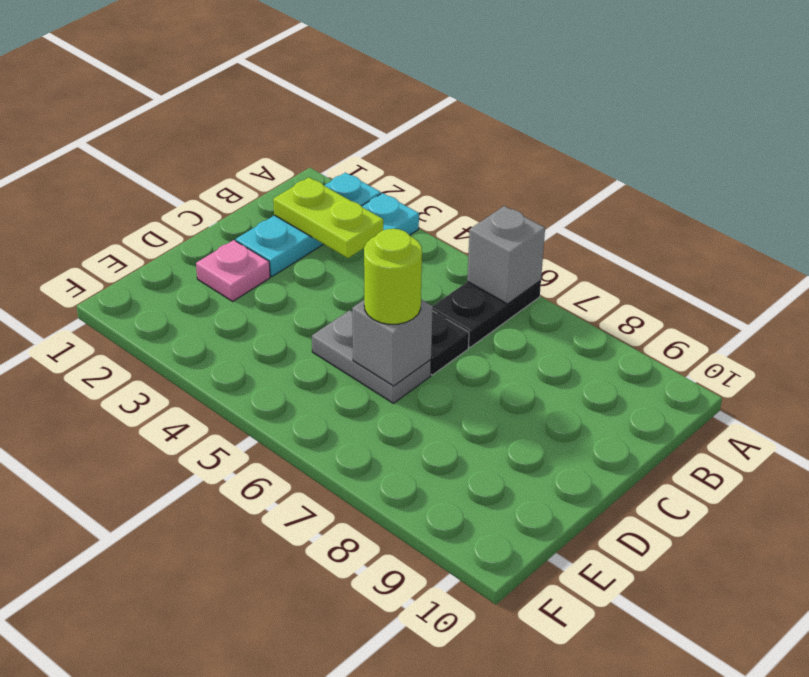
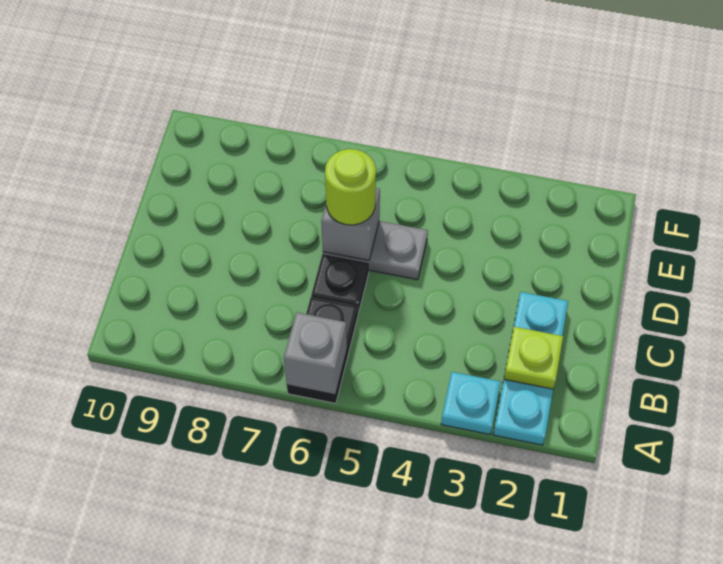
lime plate B2:B3 level 2 -> lime plate B2 level 2
pink plate D2 level 1 -> none

